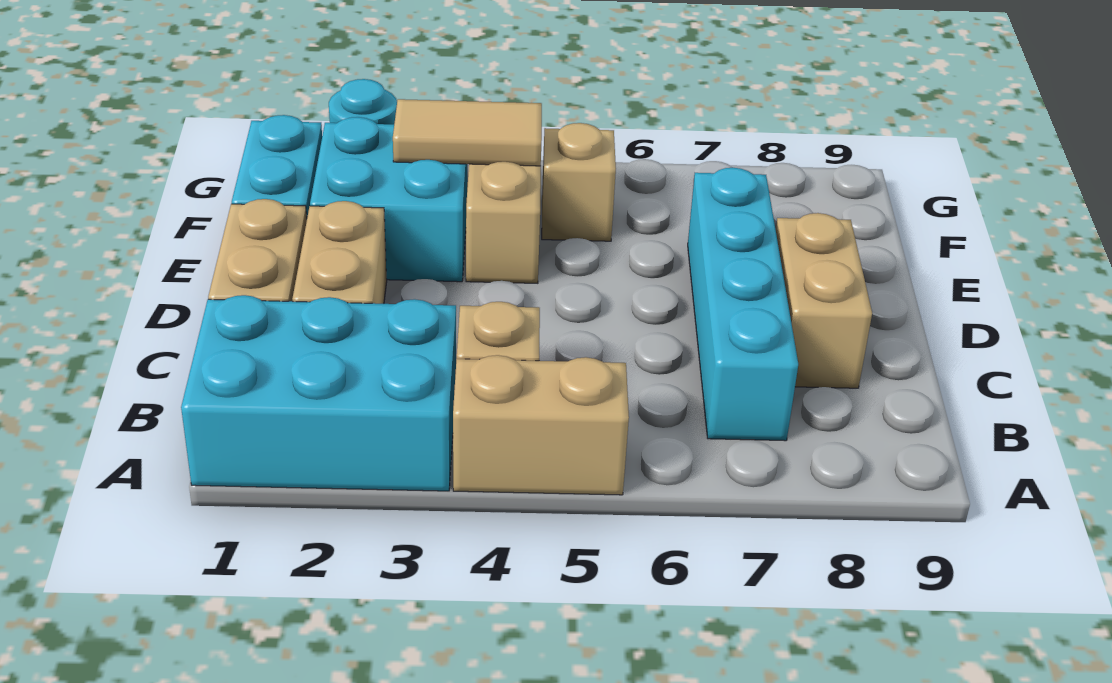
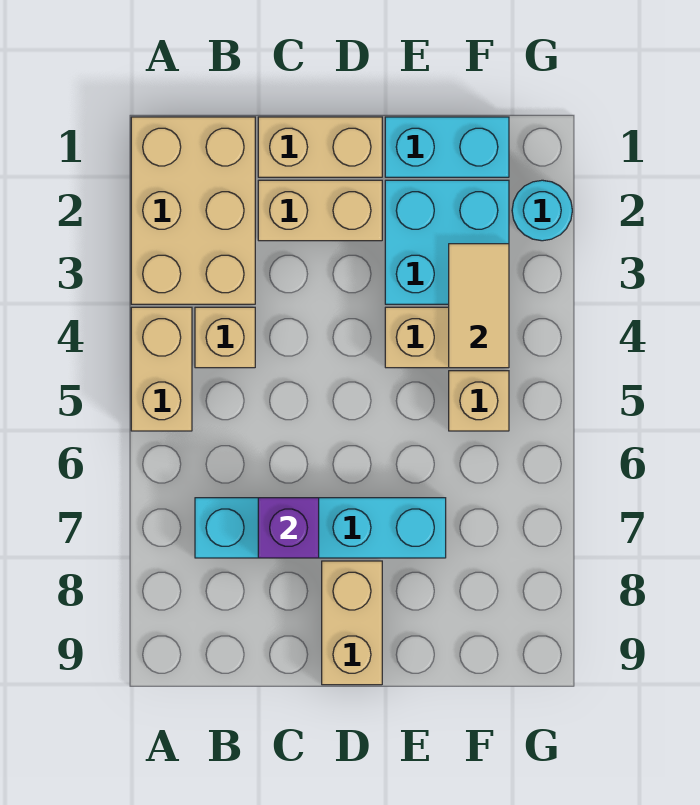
cyan brick A1:B3 level 1 -> tan brick A1:B3 level 1
none -> purple brick C7 level 2
tan brick C8:D8 level 1 -> tan brick D8:D9 level 1

